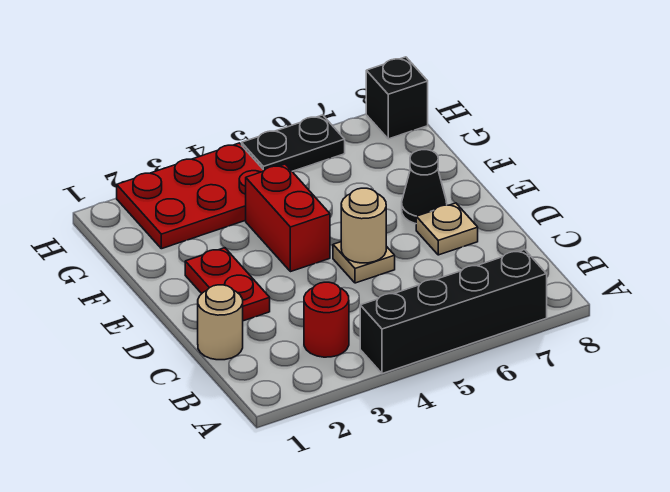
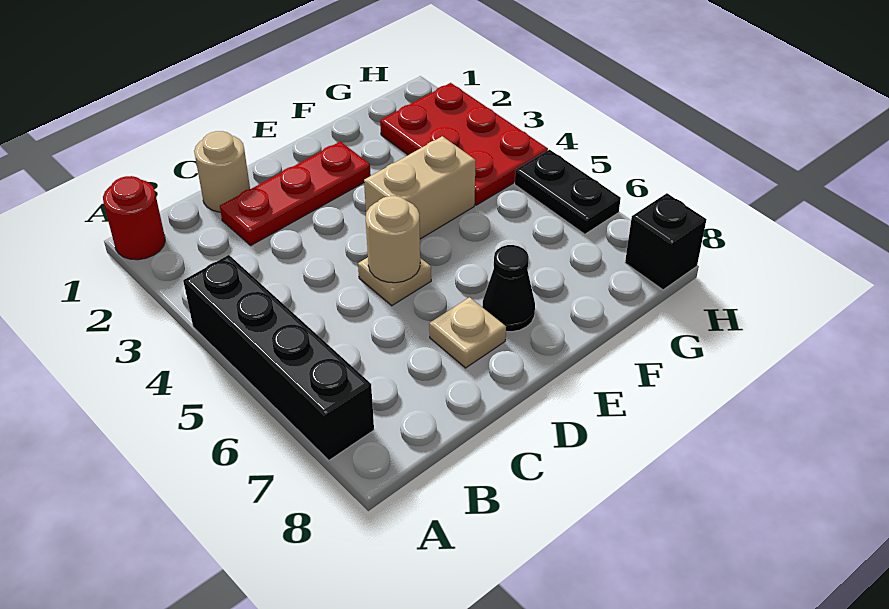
red round brick B3 level 1 -> red round brick A1 level 1
red plate D2:E2 level 1 -> red plate C2:E2 level 1
red brick E4:F4 level 1 -> tan brick E4:F4 level 1

